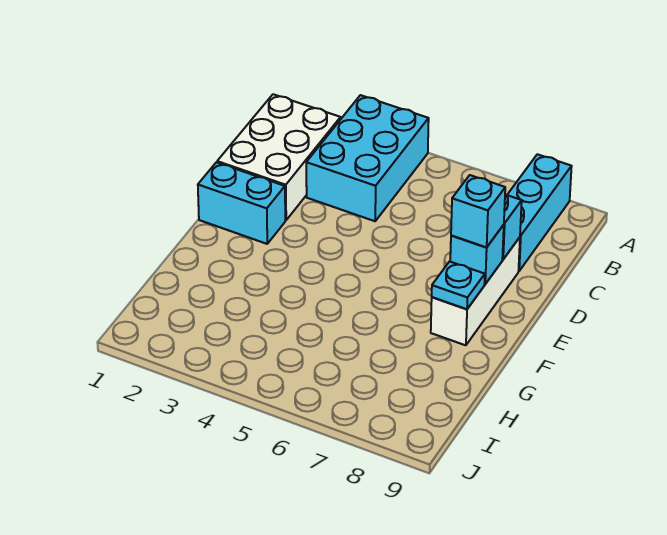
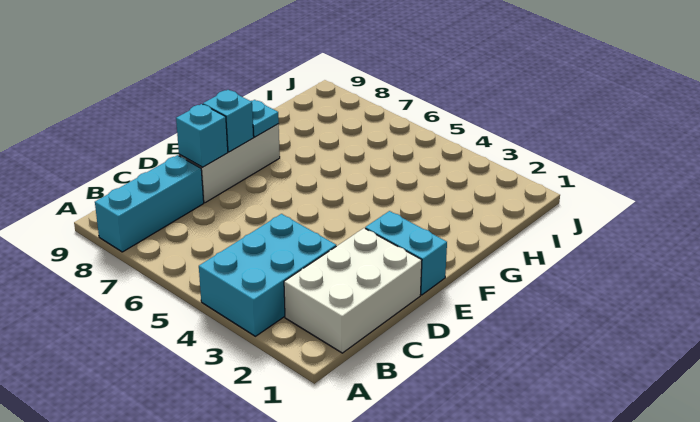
cyan brick E8 level 3 -> none

